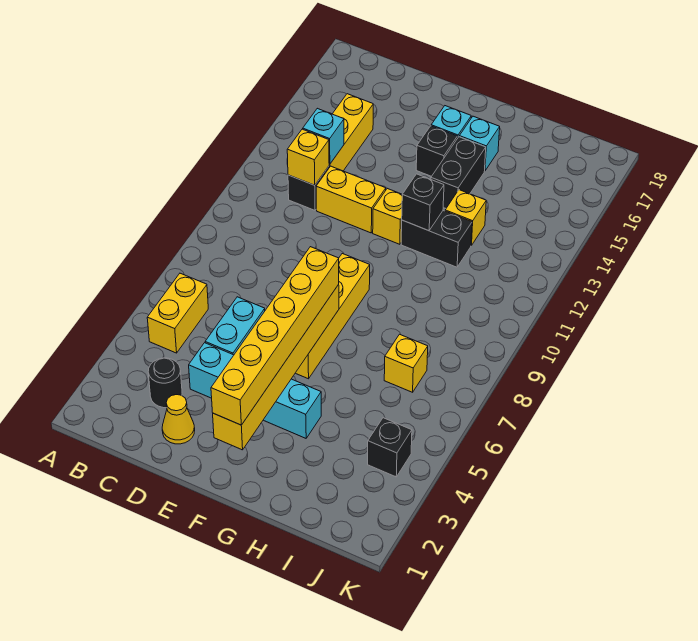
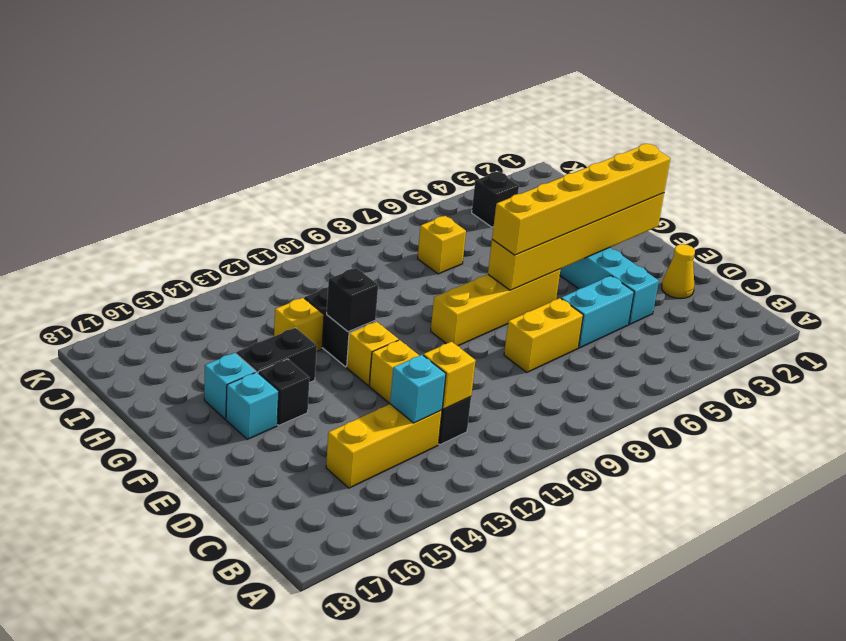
yellow brick B5:B6 level 1 -> yellow brick D7:D8 level 1
black round brick C3 level 1 -> none

